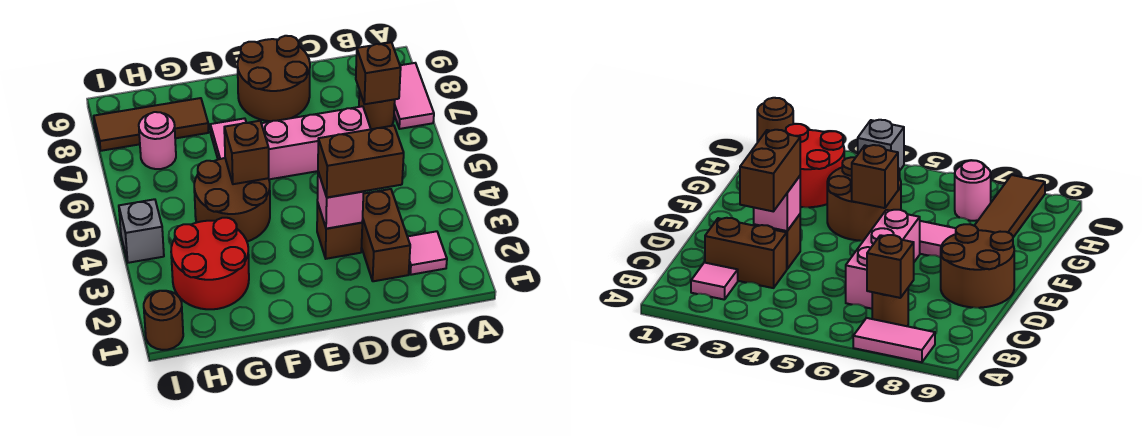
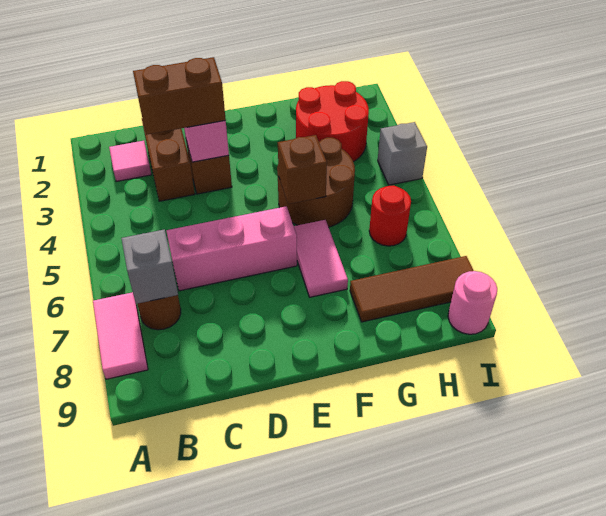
brown brick B7 level 2 -> grey brick B7 level 2
brown round brick D8:E9 level 1 -> none
none -> red round brick H6 level 1
pink round brick H7 level 1 -> pink round brick I9 level 1
brown round brick I1 level 1 -> none

